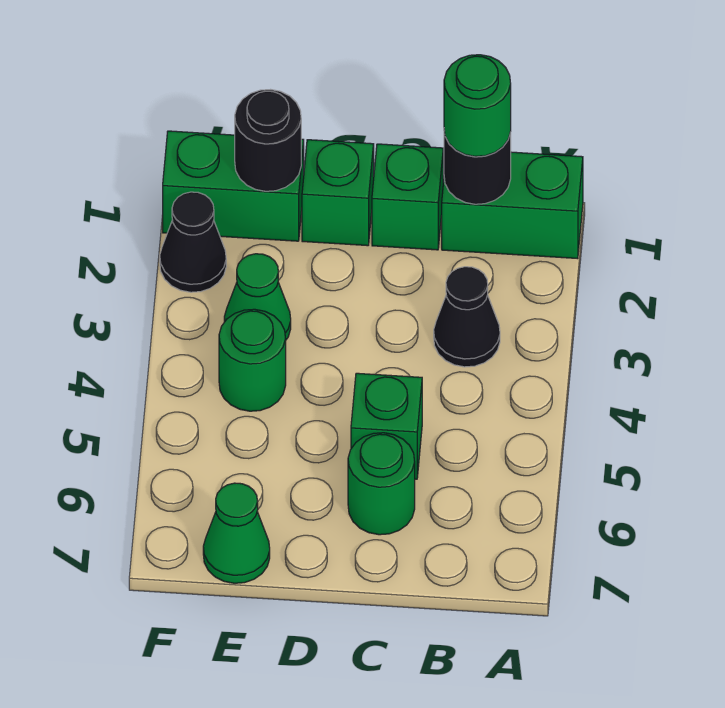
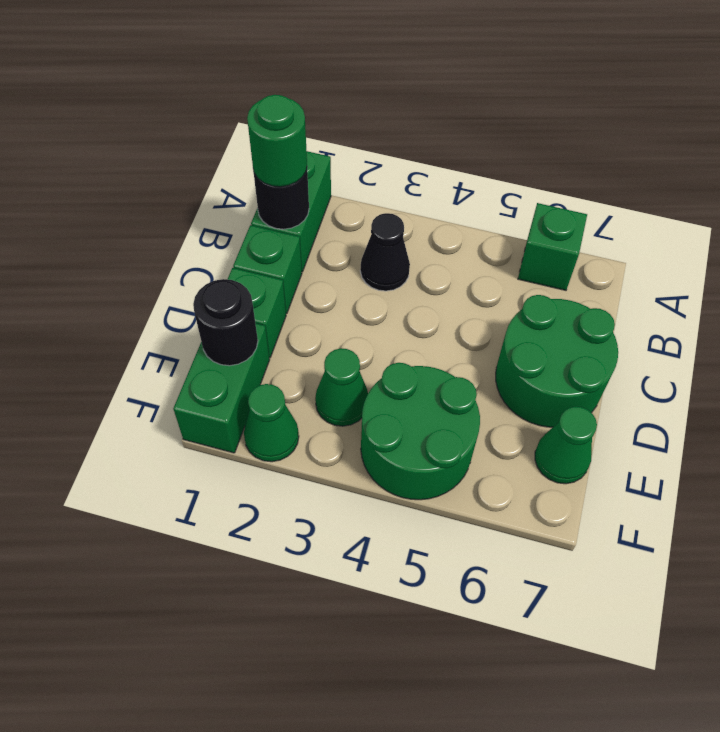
green brick C5 level 1 -> green brick A6 level 1
green round brick C6 level 1 -> green round brick C6:D7 level 1
green round brick E4 level 1 -> green round brick E4:F5 level 1
black cone F2 level 1 -> green cone F2 level 1

